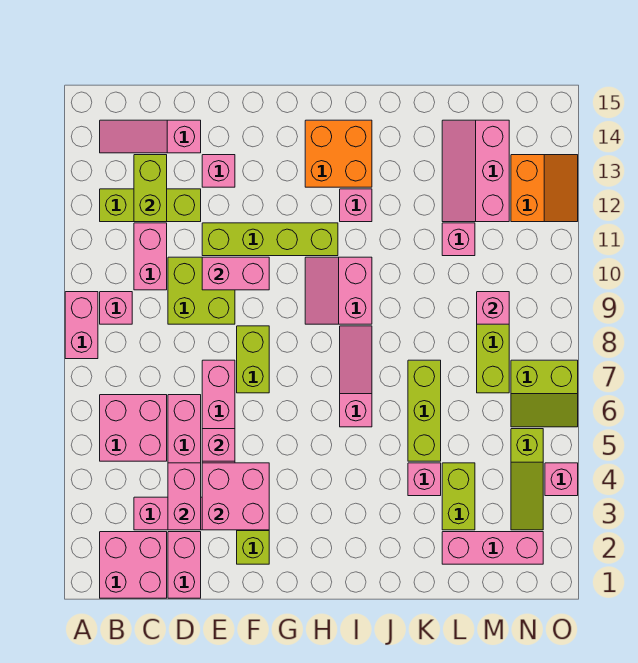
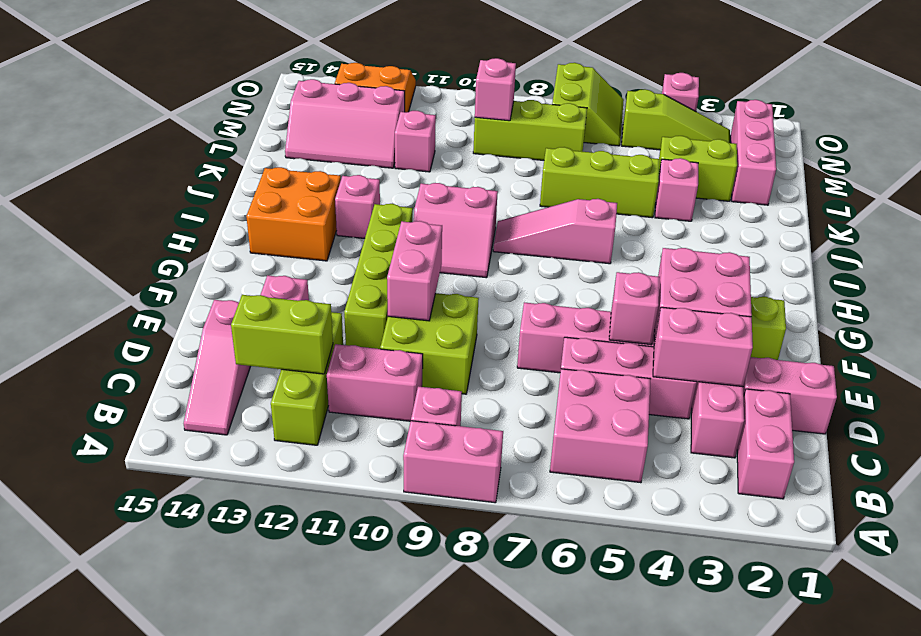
pink brick B1:C2 level 1 -> pink brick B2:C2 level 1
lime brick F7:F8 level 1 -> none

